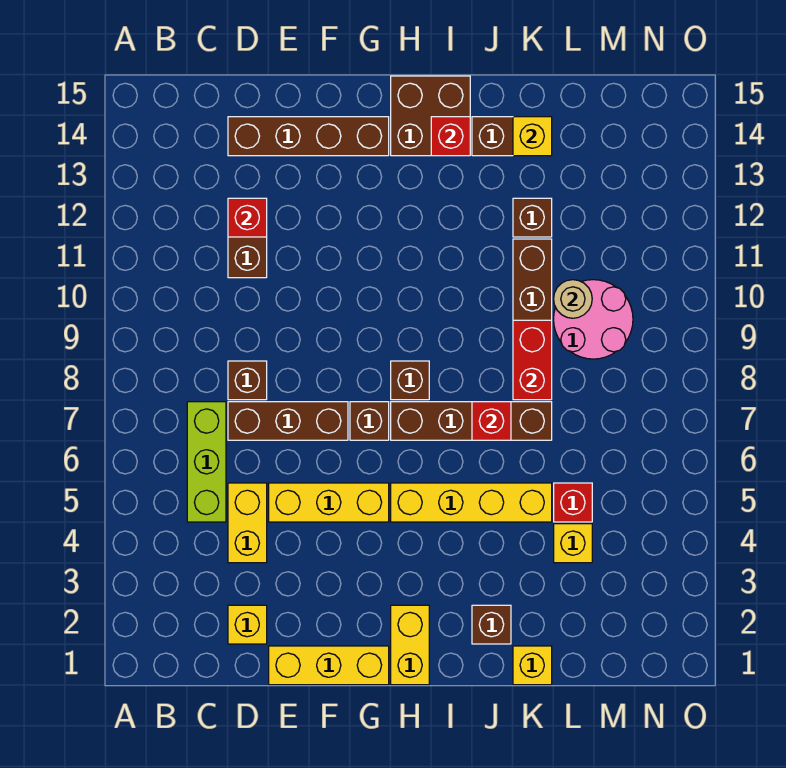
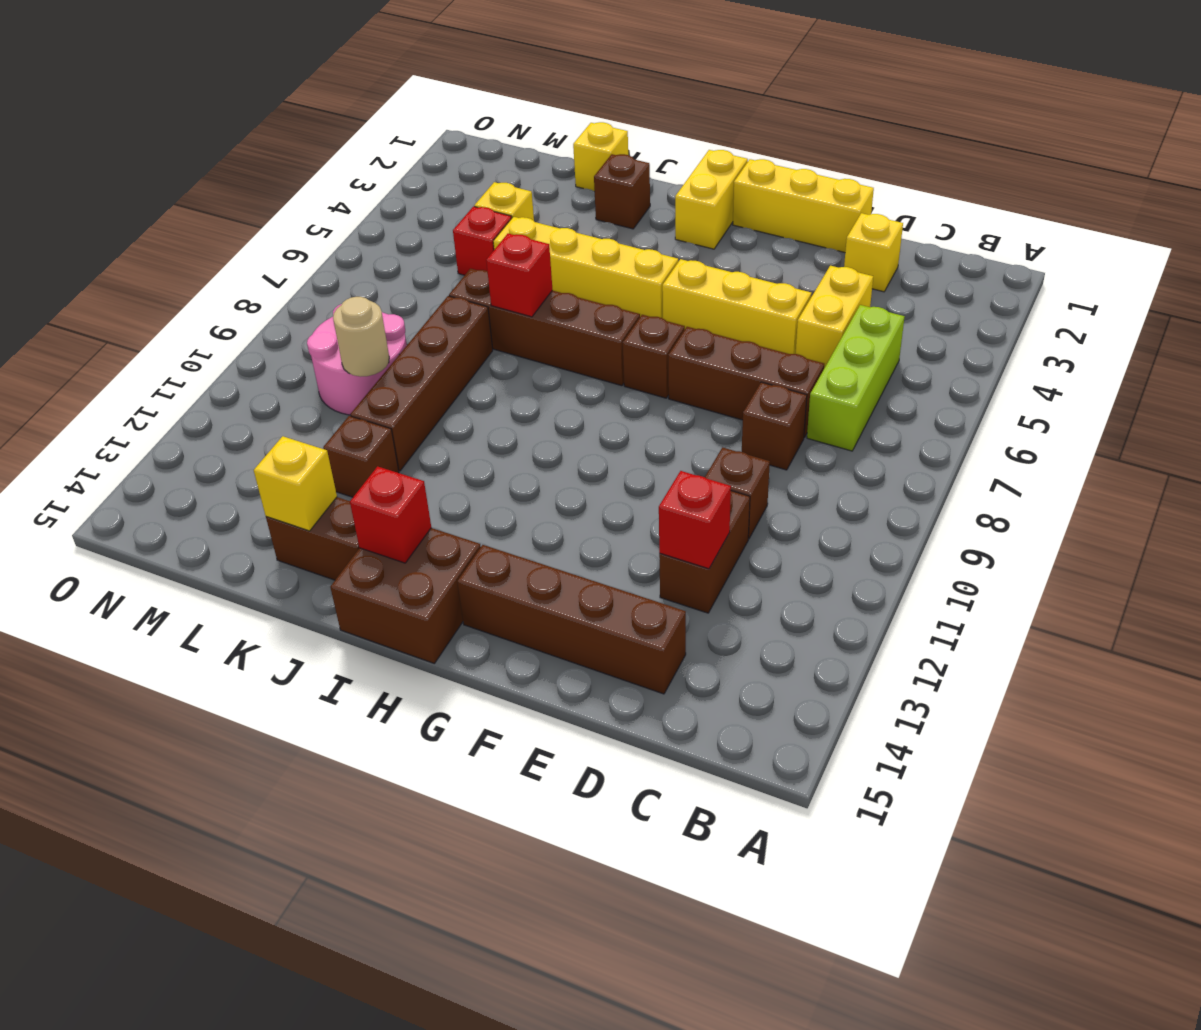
brown brick H8 level 1 -> brown brick D10 level 1
red brick K8:K9 level 2 -> none

